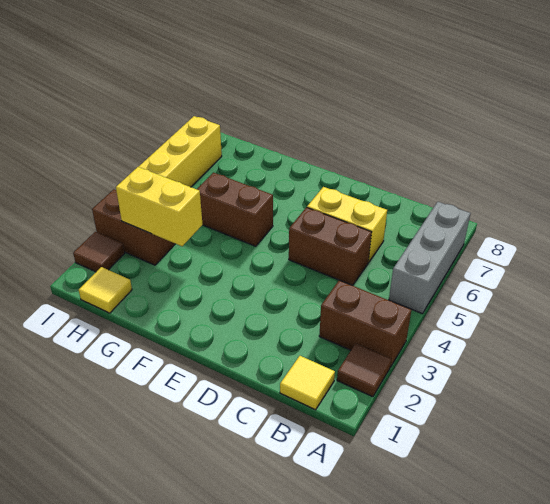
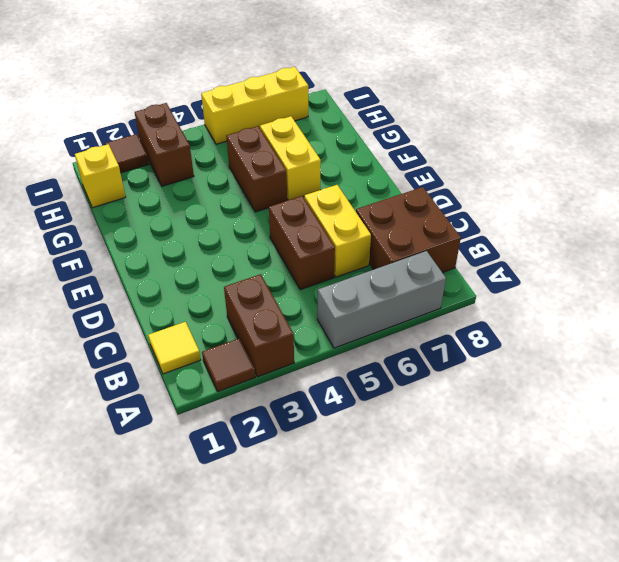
none -> brown brick B7:C8 level 1
yellow brick G3:H3 level 2 -> yellow brick F6:G6 level 1
yellow tile H1 level 1 -> yellow brick H1 level 1

